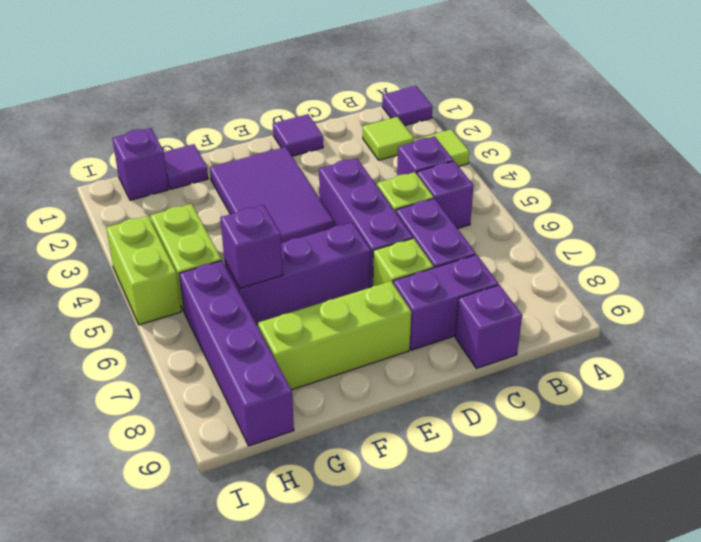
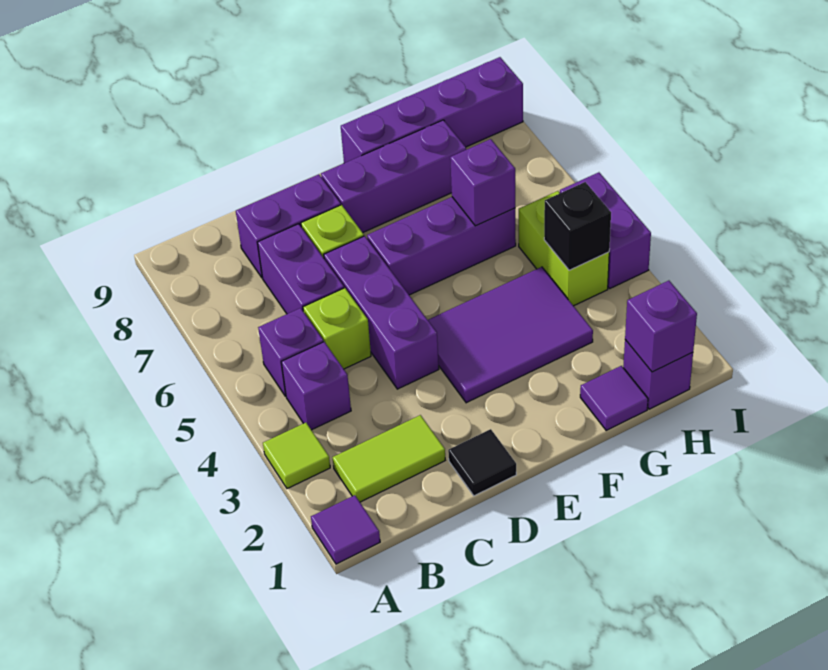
lime tile B2 level 1 -> lime tile B2:C2 level 1
purple brick C9 level 1 -> purple brick H1 level 2
purple tile D1 level 1 -> black tile D1 level 1
purple tile E2:F4 level 1 -> purple tile E3:G4 level 1
lime brick E8:G8 level 1 -> purple brick E8:G8 level 1
none -> black brick H4 level 2
purple brick H6:H9 level 1 -> purple brick F9:I9 level 1
lime brick I4:I5 level 1 -> purple brick I4:I5 level 1

